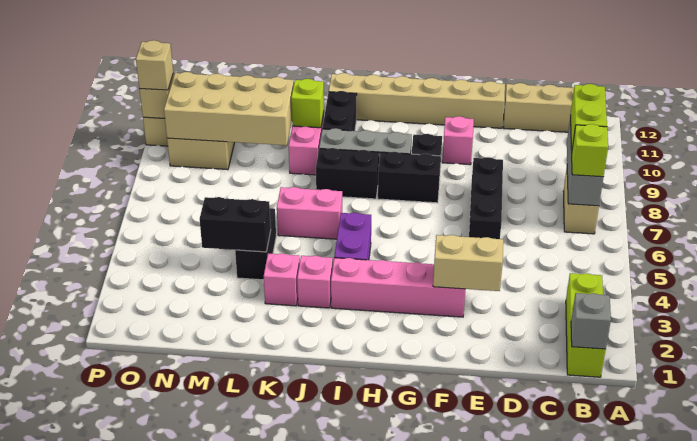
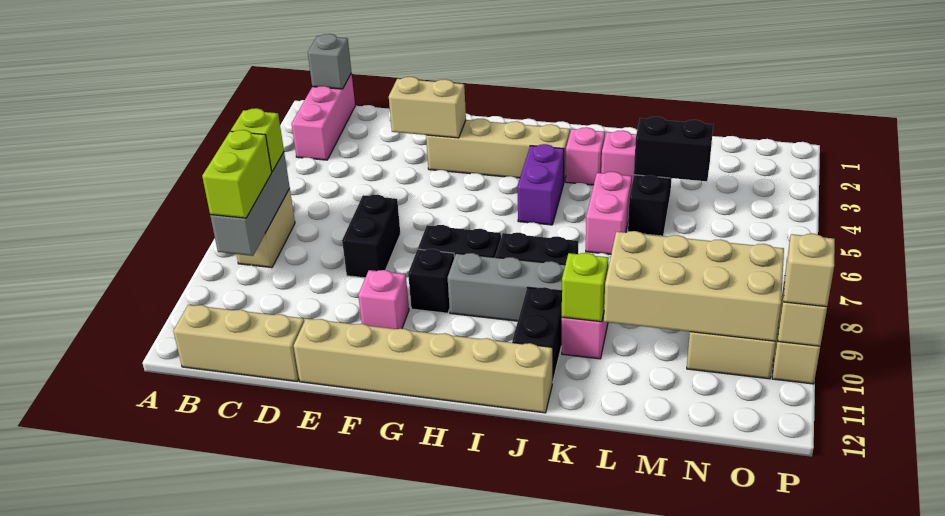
lime brick B1:B3 level 1 -> pink brick B1:B3 level 1
black brick E6:E8 level 1 -> black brick E7:E8 level 1
pink brick F3:I3 level 1 -> tan brick F3:I3 level 1
pink brick J6:K6 level 1 -> pink brick K5:K6 level 1

